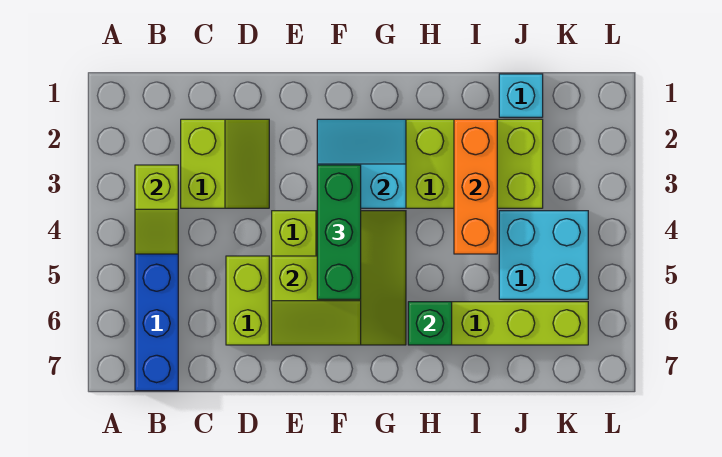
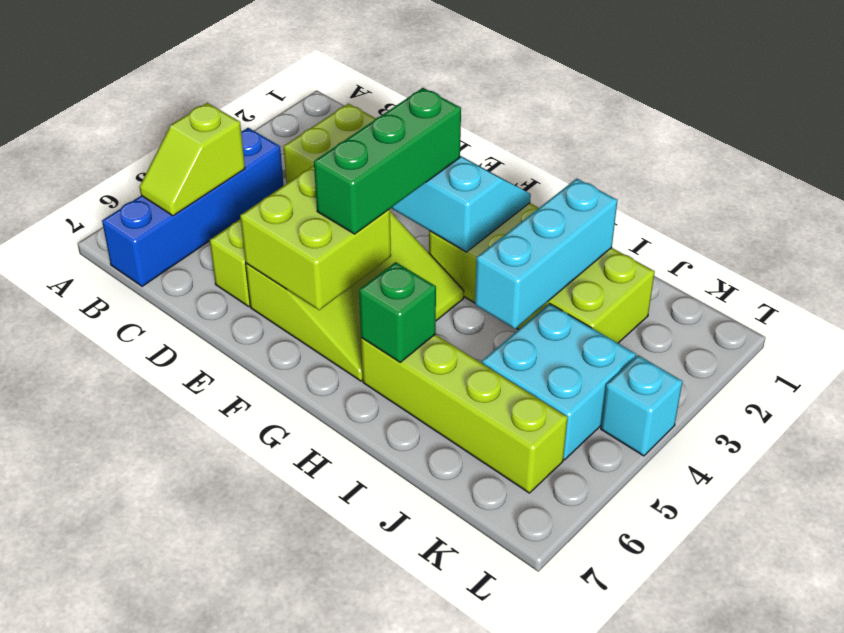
lime slope B3:B4 level 2 top 3 -> lime slope B5:B6 level 2 top 5
lime slope E5:F6 level 2 top 5 -> lime brick E5:F6 level 2
orange brick I2:I4 level 2 -> cyan brick I2:I4 level 2
cyan brick J1 level 1 -> cyan brick L4 level 1

